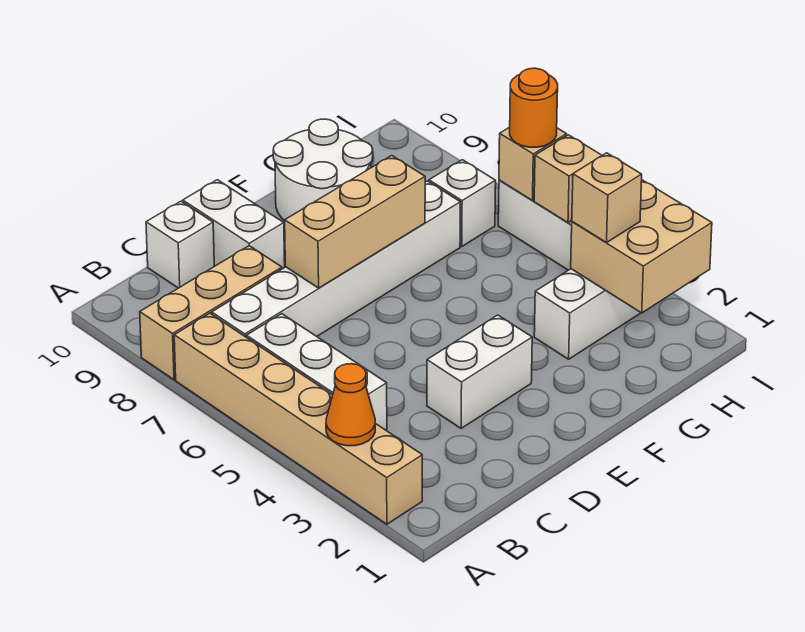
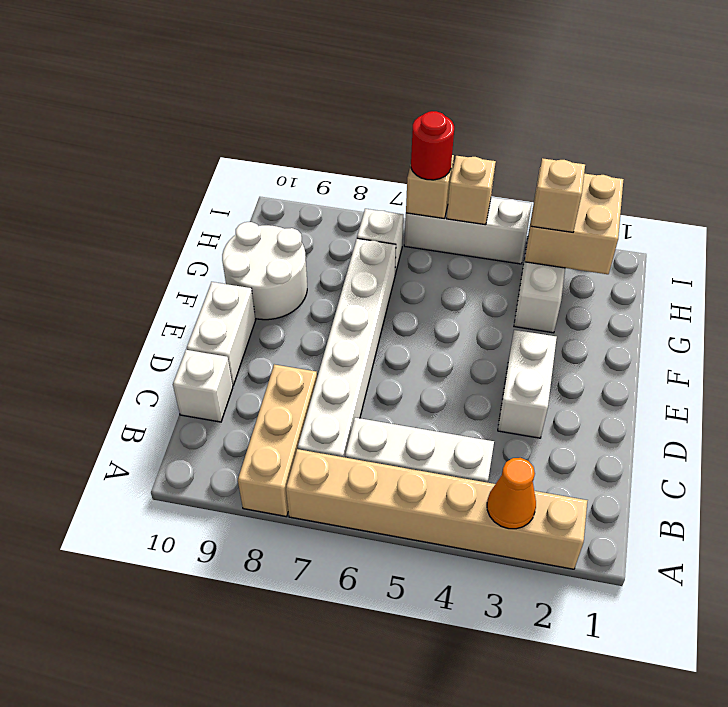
tan brick D7:F7 level 2 -> none
white brick D9:D10 level 1 -> white brick D10:E10 level 1
orange round brick I6 level 3 -> red round brick I6 level 3

